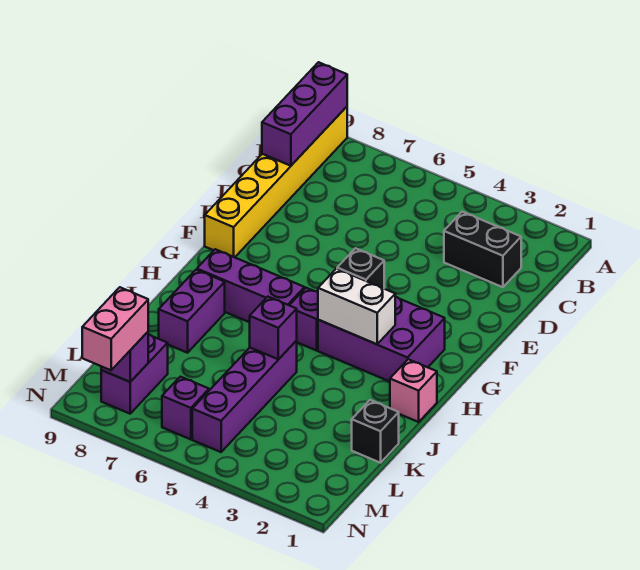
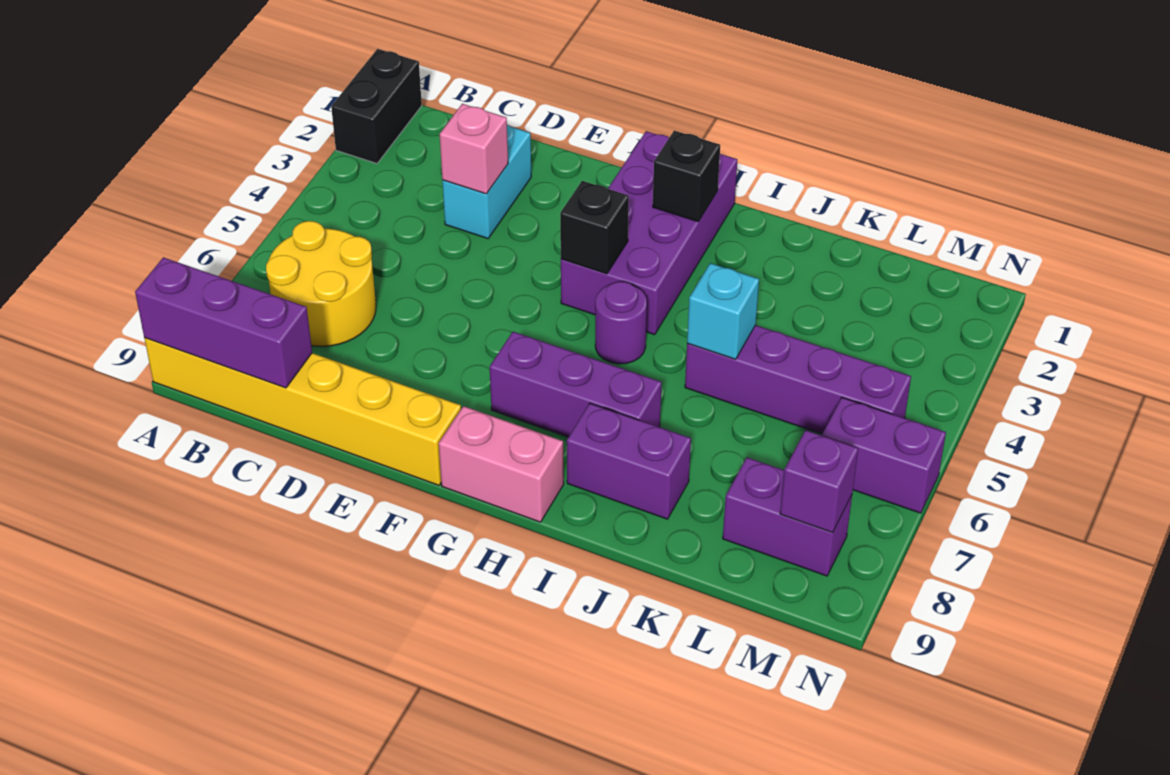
none -> yellow round brick B6:C7 level 1
black brick C2:C3 level 1 -> black brick A1:A2 level 1
none -> cyan brick D2:D3 level 1
purple brick G2:H4 level 1 -> purple brick G1:H4 level 1
white brick H3:H4 level 2 -> none
purple brick H5 level 1 -> purple round brick H5 level 1
purple brick H6:H8 level 1 -> purple brick G7:I7 level 1
pink brick I1 level 1 -> pink brick D3 level 2
purple brick J5 level 2 -> cyan brick J5 level 2
black brick K1 level 1 -> black brick H2 level 2
purple brick M6 level 1 -> purple brick M6:N6 level 1
pink brick M8:N8 level 3 -> pink brick G9:H9 level 1

